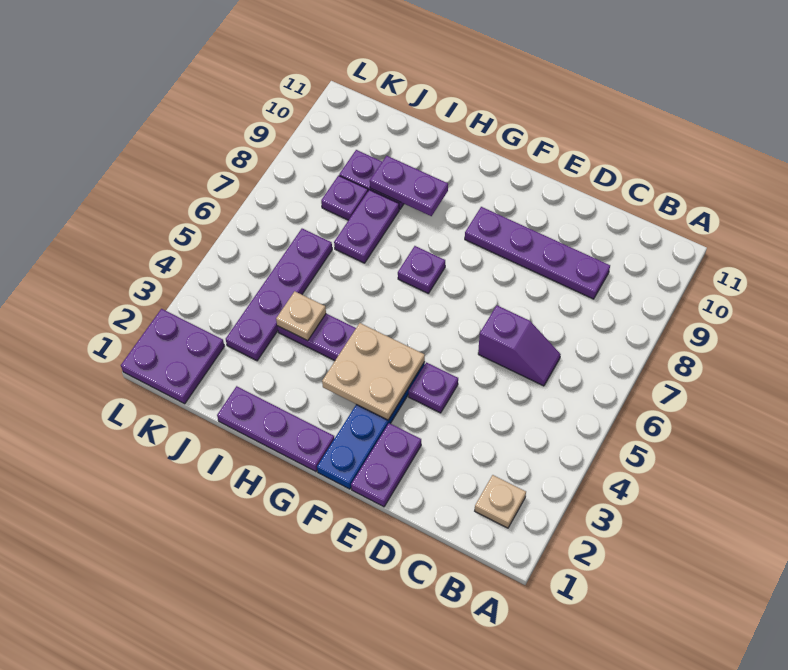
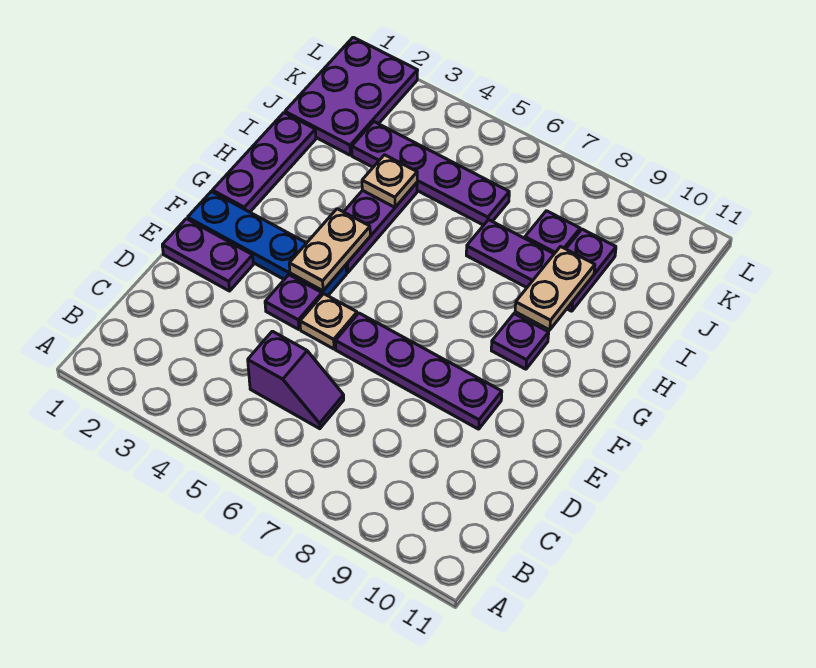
tan plate B2 level 1 -> tan plate E5 level 1
purple slope C6:D6 level 1 top D -> purple slope C5:C6 level 1 top 5
purple plate C9:F9 level 1 -> purple plate E6:E9 level 1
tan plate F3:G4 level 2 -> tan plate F4:G4 level 2
purple plate G7 level 1 -> purple plate G9 level 1
purple plate H9:I9 level 2 -> tan plate H9:I9 level 2
purple plate K1:L2 level 1 -> purple plate J1:L2 level 1

